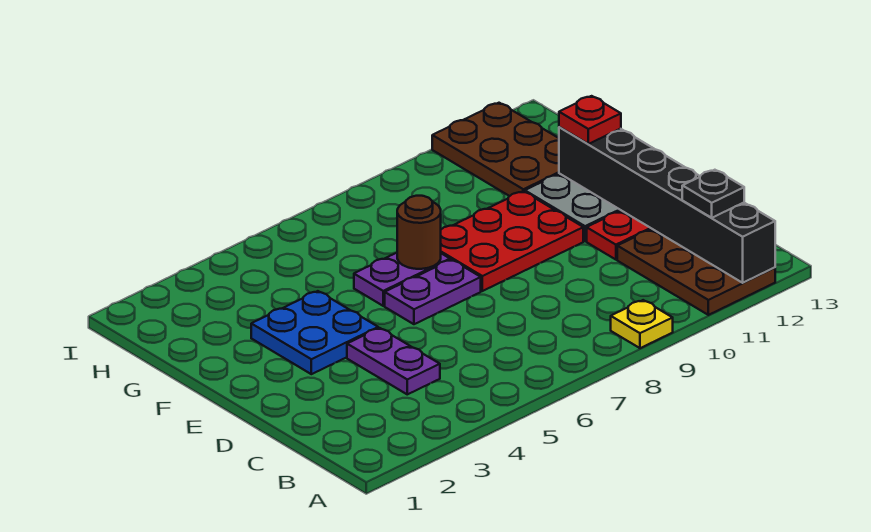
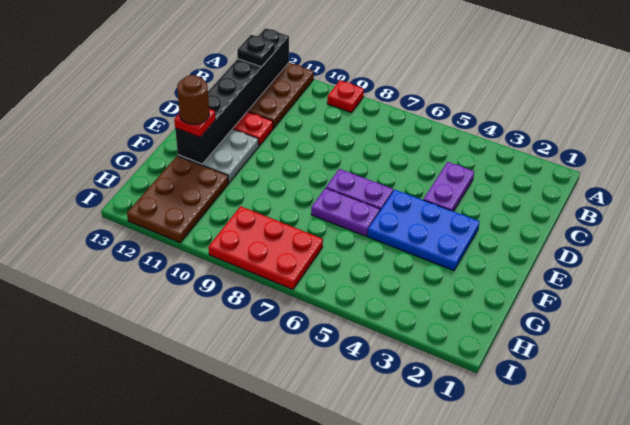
yellow plate A9 level 1 -> red plate A9 level 1
blue plate E3:F4 level 1 -> blue plate E3:F5 level 1
red plate E8:F10 level 1 -> red plate H7:I9 level 1
brown round brick F7 level 2 -> brown round brick F12 level 4

